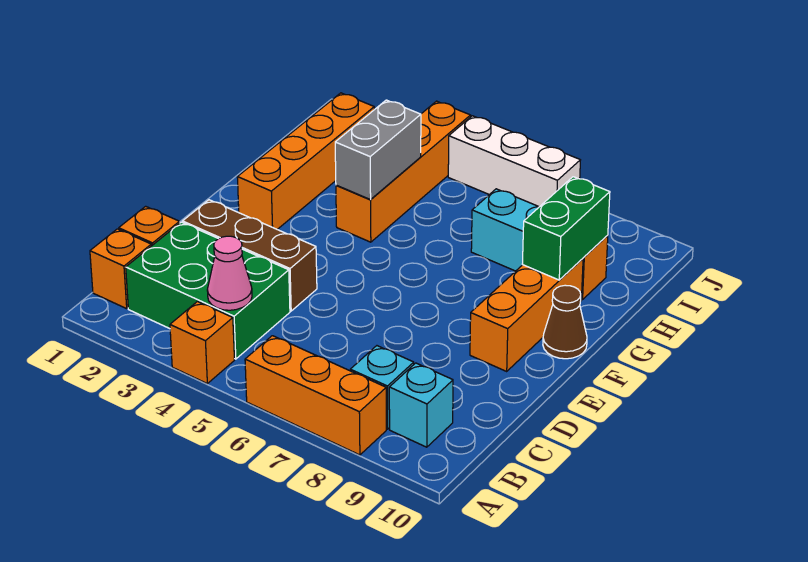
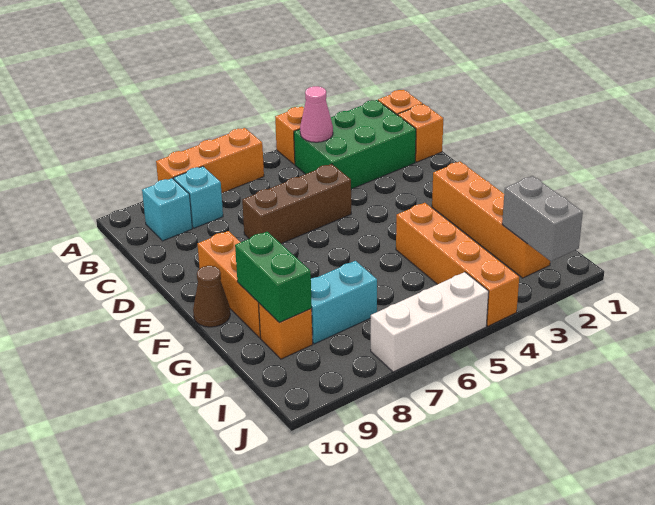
brown brick D2:D4 level 1 -> brown brick D5:D7 level 1
grey brick G4:H4 level 2 -> grey brick I2:J2 level 2

